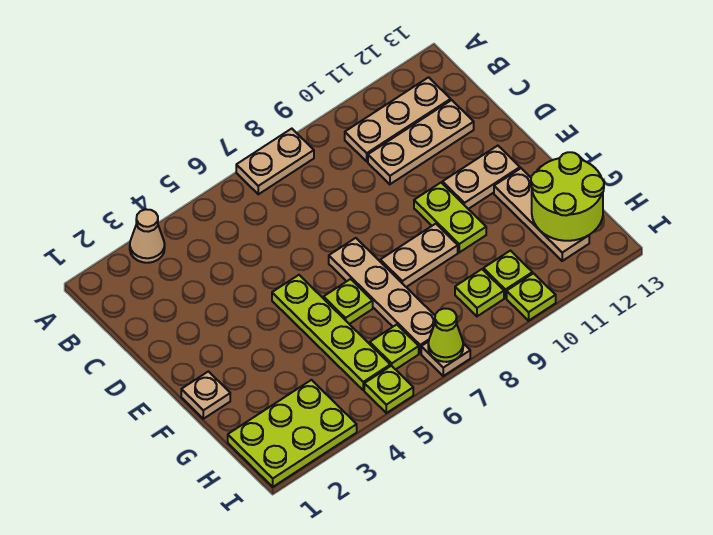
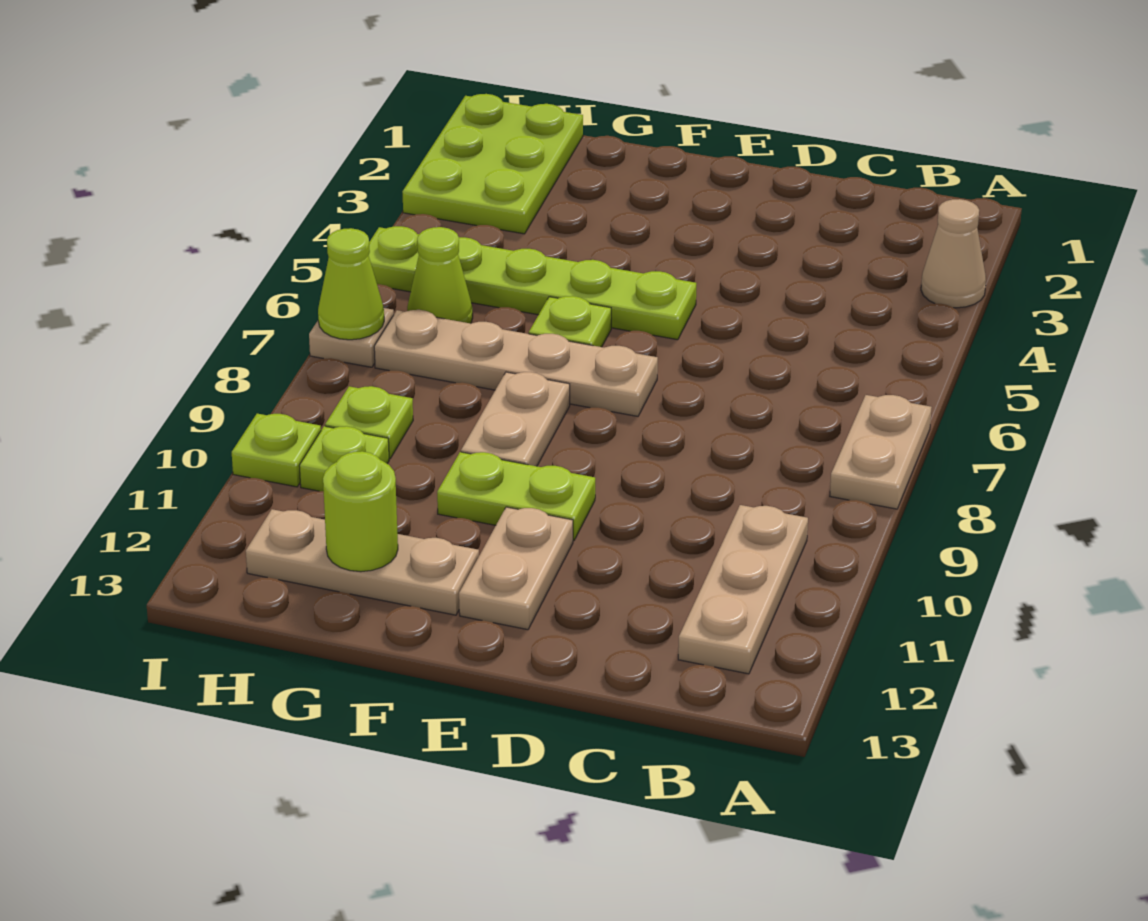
tan plate C10:C12 level 1 -> none
tan plate F1 level 1 -> none
lime round brick G12:H13 level 2 -> lime round brick G12 level 2
lime plate H6 level 1 -> lime cone H6 level 1

